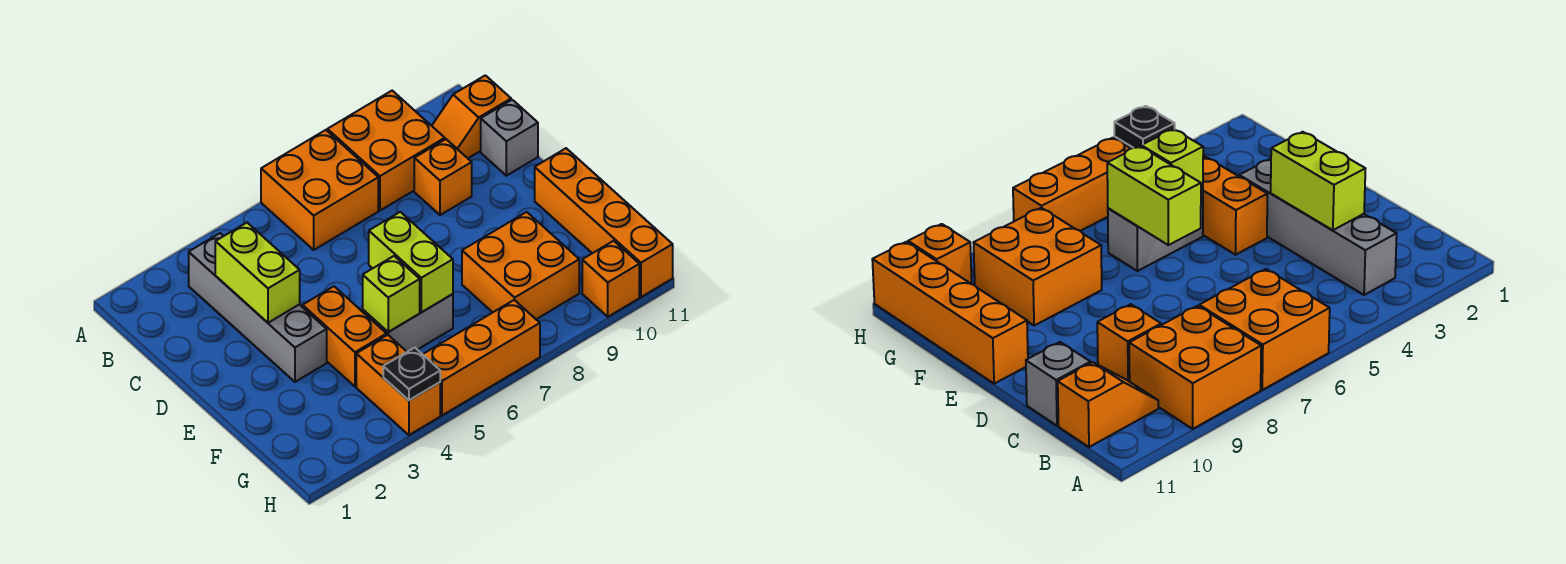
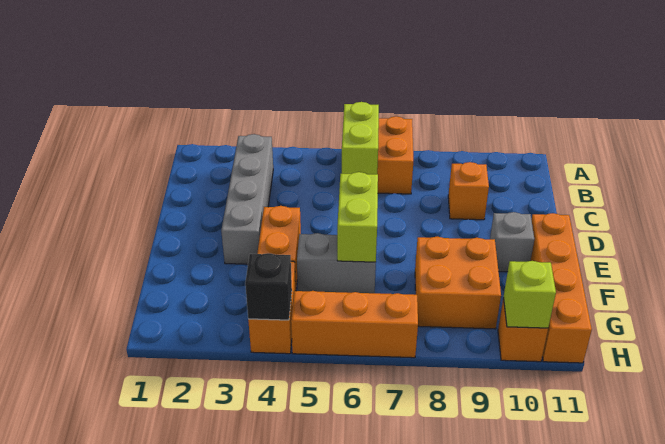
orange brick A8:B9 level 1 -> none
orange slope B10:B11 level 1 top 11 -> none
lime brick C3:D3 level 2 -> lime brick B6:C6 level 2
grey brick C11 level 1 -> grey brick E10 level 1
lime brick F5 level 2 -> lime brick H10 level 2
black plate H4 level 2 -> black brick H4 level 2

